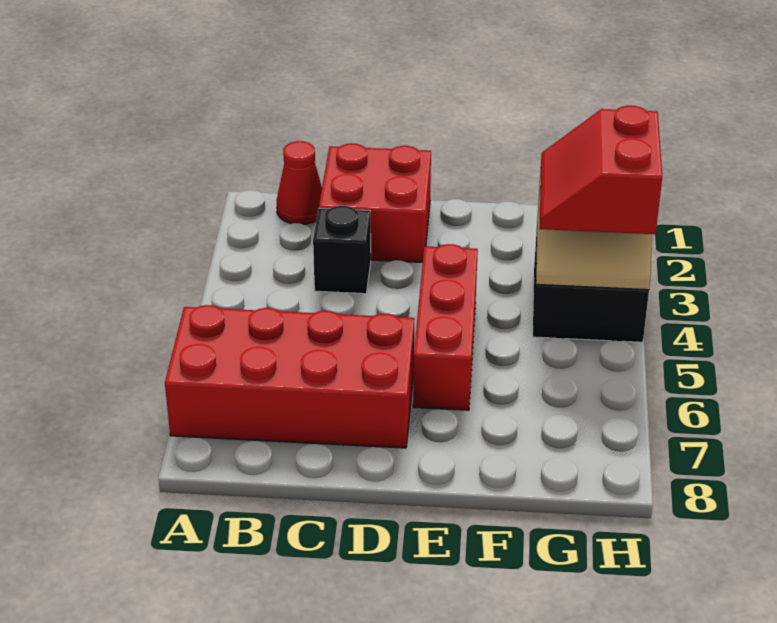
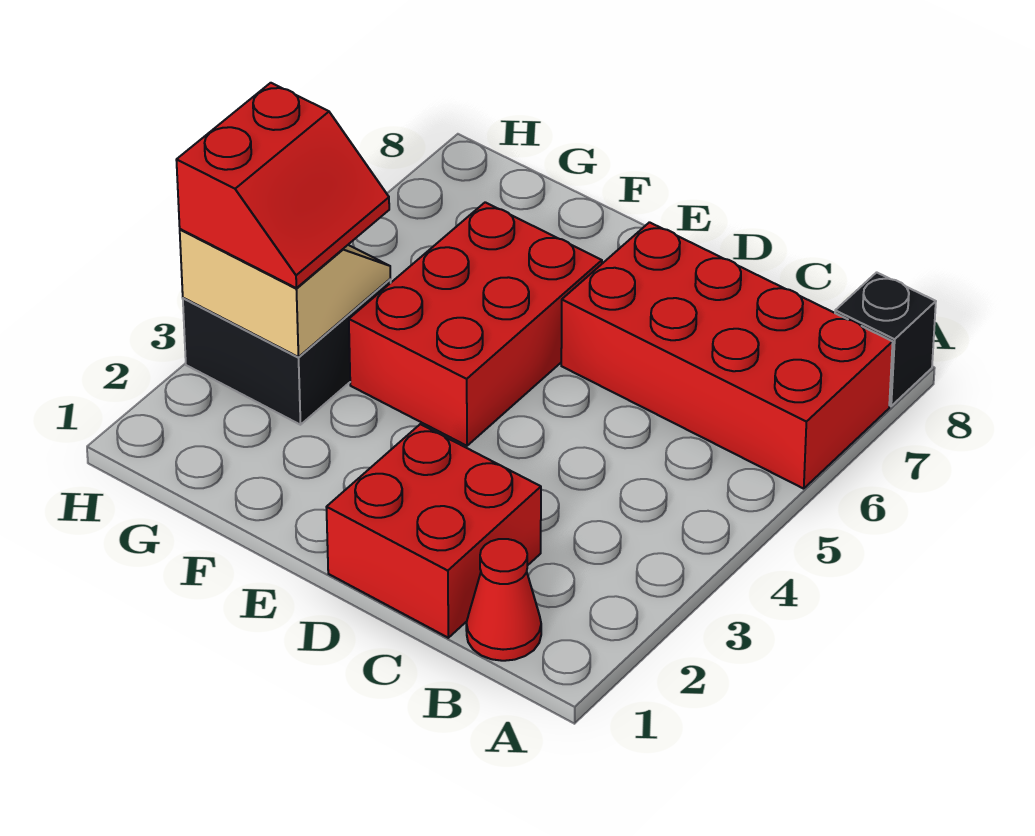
black brick C3 level 1 -> black brick A8 level 1
red brick E4:E6 level 1 -> red brick E4:F6 level 1

